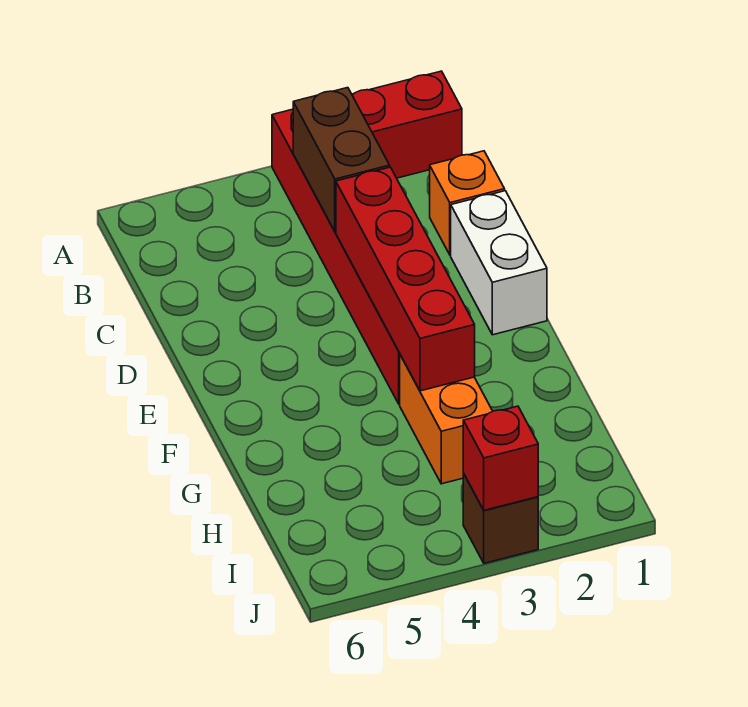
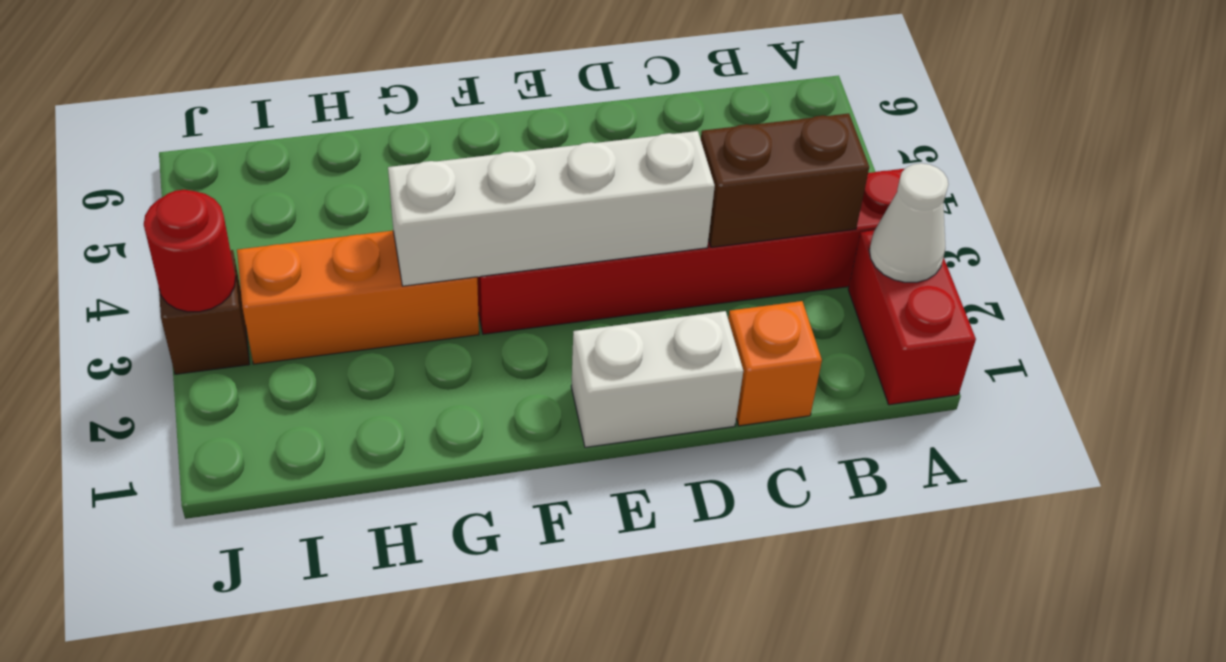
none -> white cone A2 level 2
red brick D3:G3 level 2 -> white brick D3:G3 level 2
orange brick G3:H3 level 1 -> orange brick G3:I3 level 1
red brick J3 level 2 -> red round brick J3 level 2

